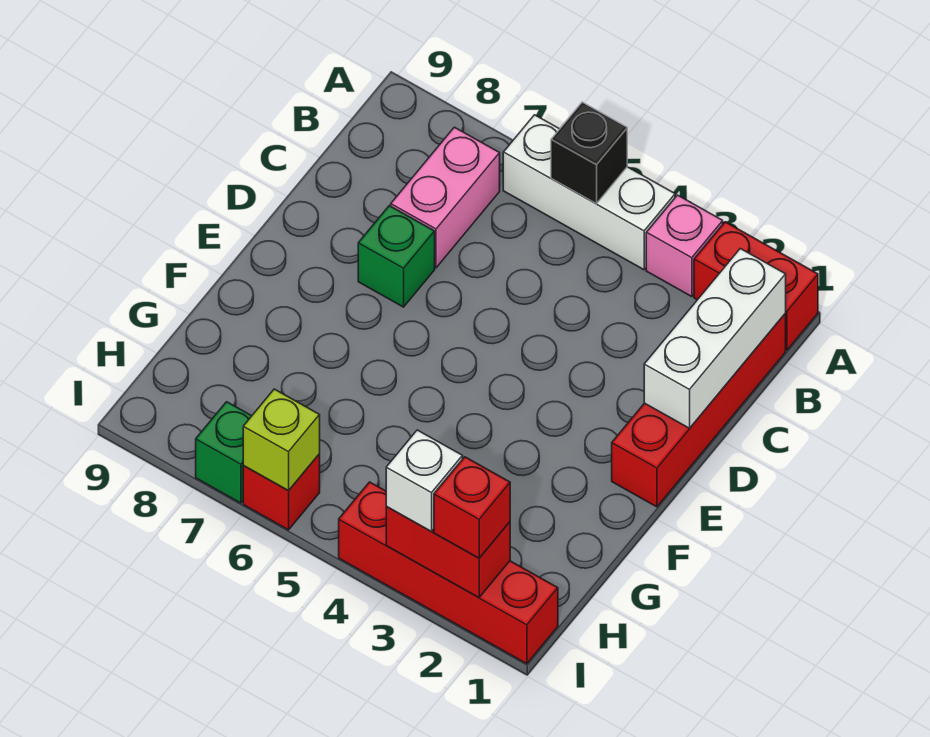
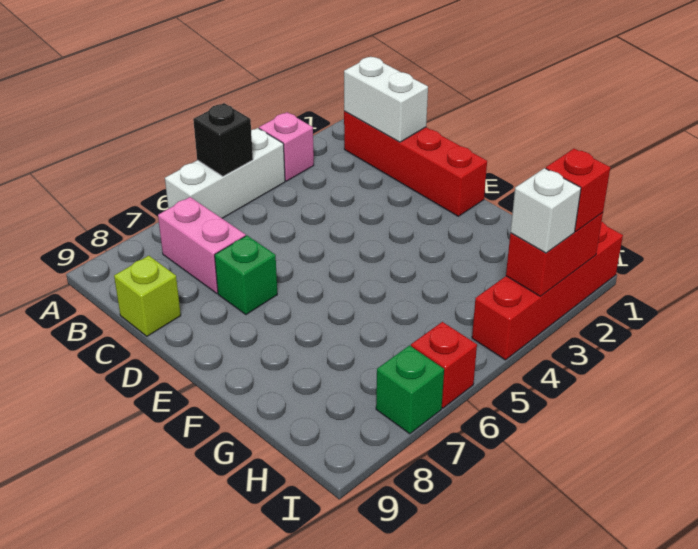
red brick A1:A2 level 1 -> none
white brick B1:D1 level 2 -> white brick B1:C1 level 2
lime brick I6 level 2 -> lime brick C9 level 1

